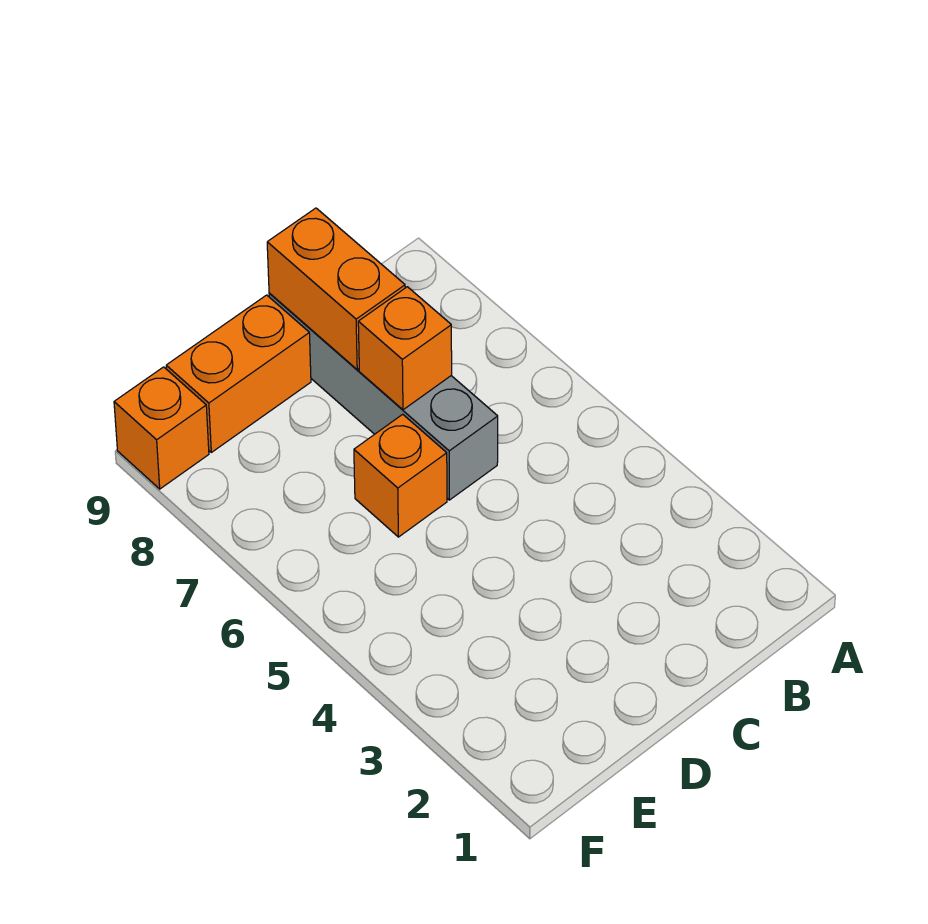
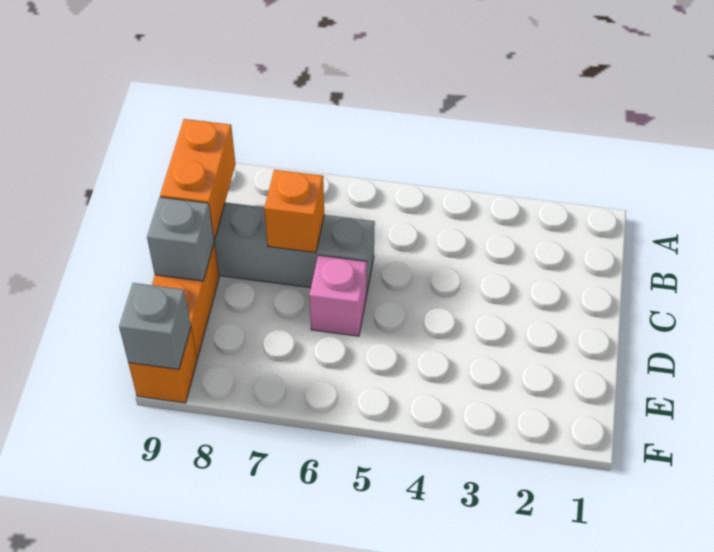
orange brick C8:C9 level 2 -> orange brick B9:C9 level 2
orange brick D6 level 1 -> pink brick D6 level 1
none -> grey brick D9 level 2
none -> grey brick F9 level 2

